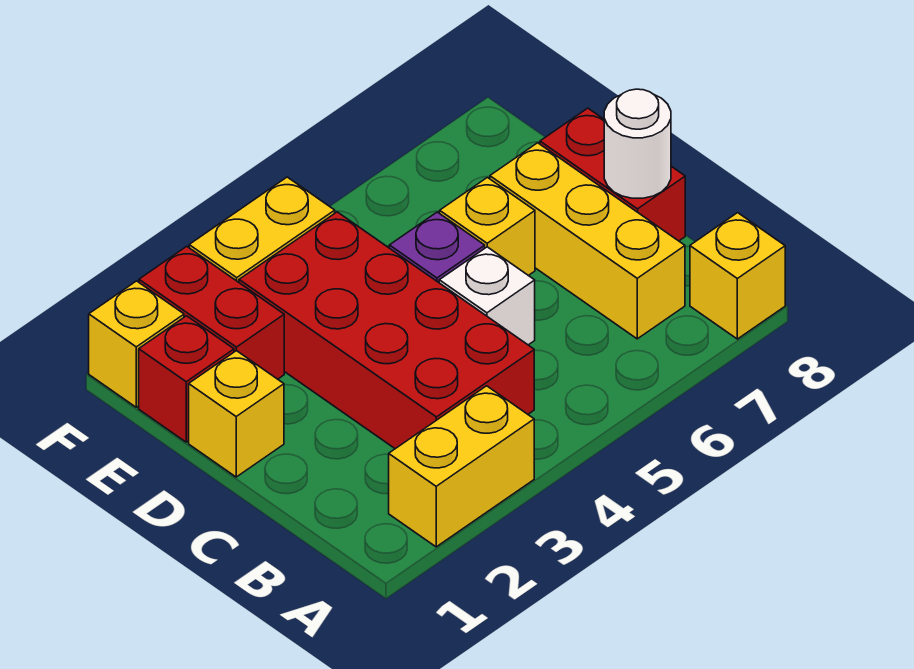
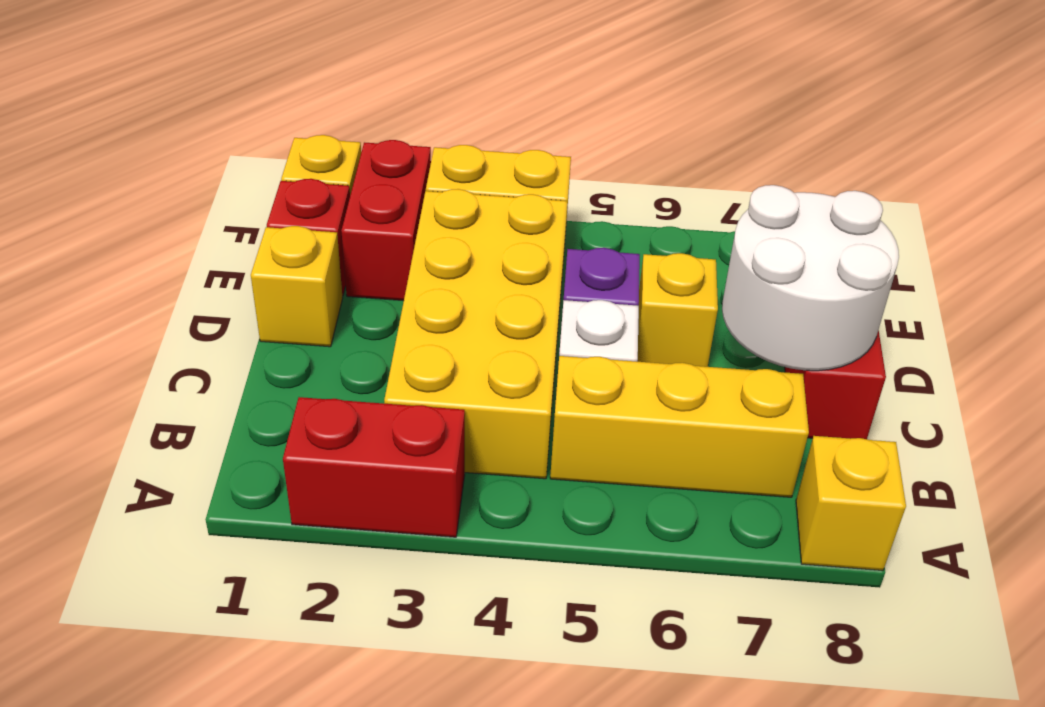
yellow brick A2:A3 level 1 -> red brick A2:A3 level 1
red brick B3:E4 level 1 -> yellow brick B3:E4 level 1
yellow brick B7:D7 level 1 -> yellow brick B5:B7 level 1
white round brick C8 level 2 -> white round brick C7:D8 level 2

